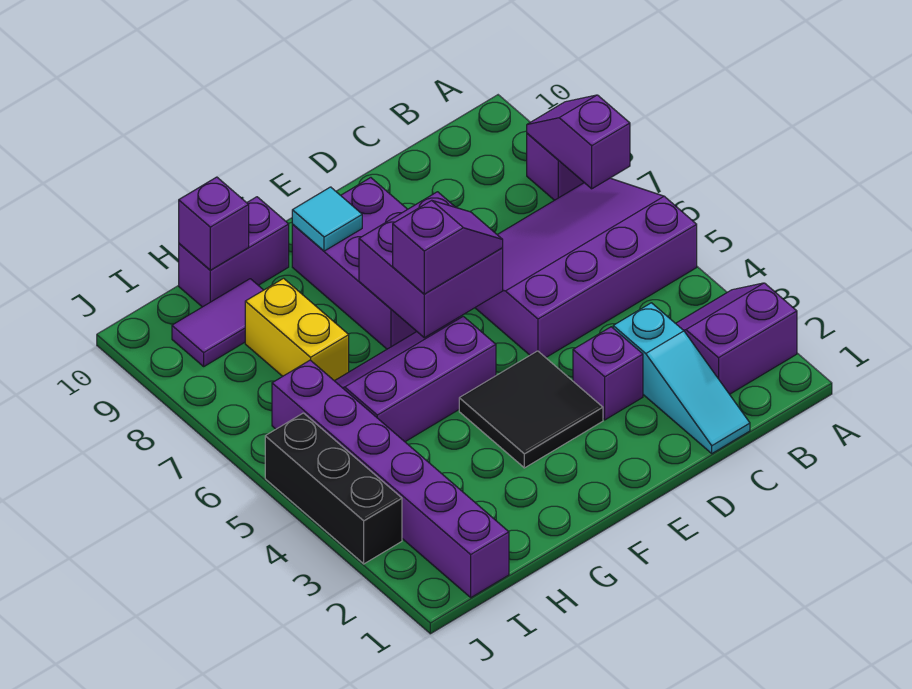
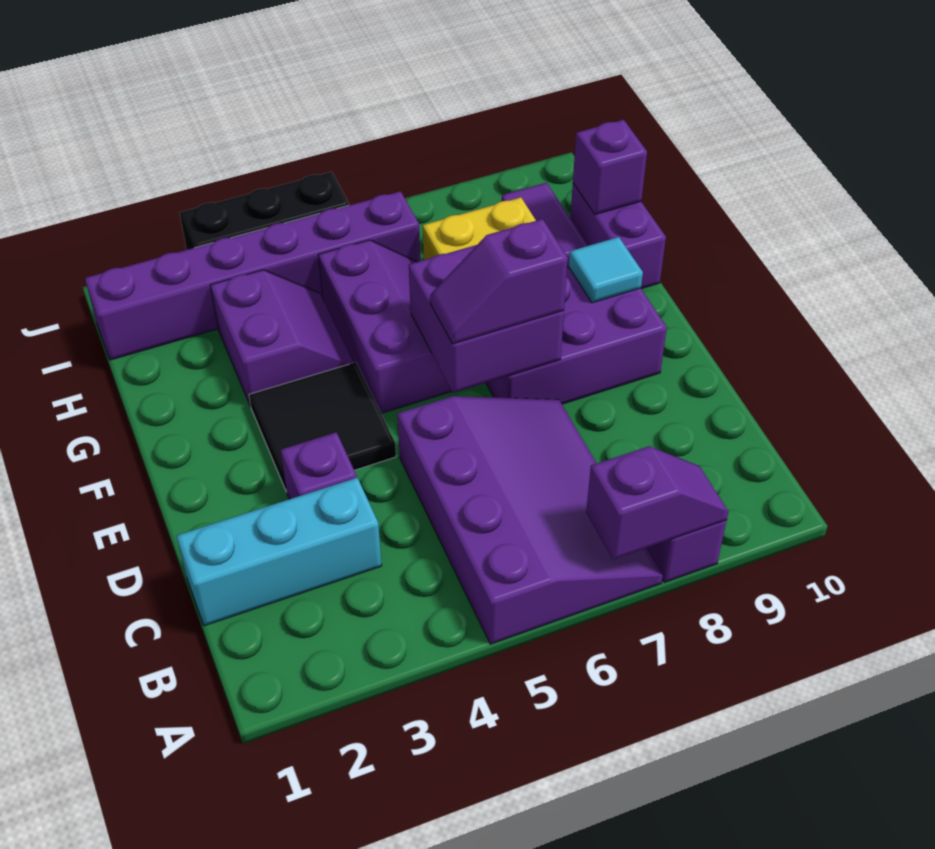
purple slope A2:B3 level 1 top 2 -> purple slope G3:H4 level 1 top 3
cyan slope C1:C3 level 1 top 3 -> cyan brick C1:C3 level 1
purple slope E6:F6 level 3 top F -> purple slope E6:E7 level 3 top 7

